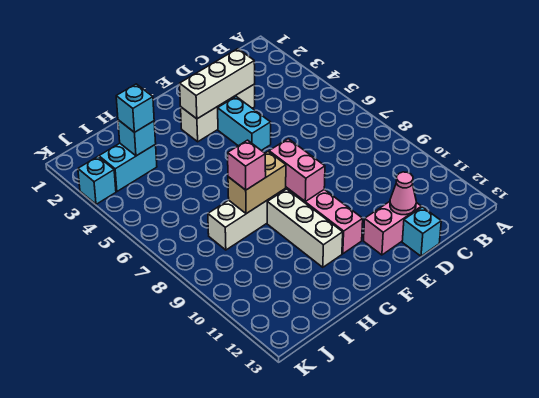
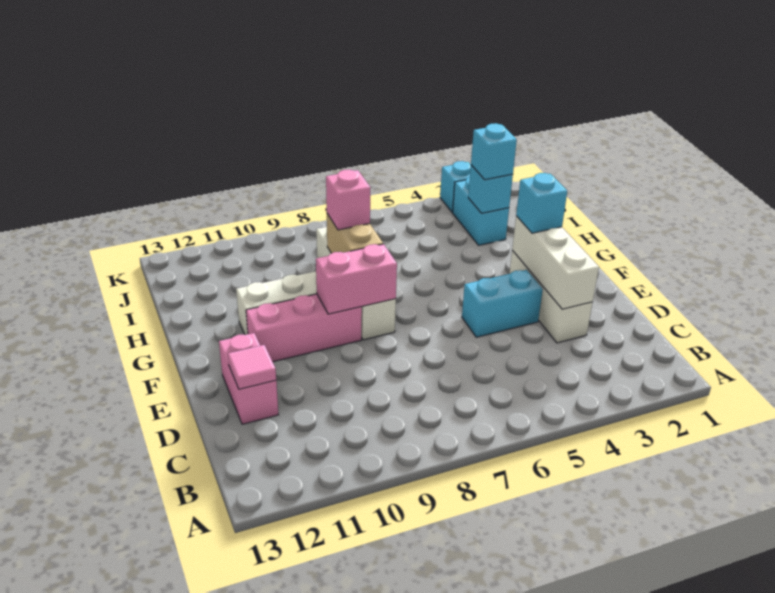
pink cone D12 level 2 -> pink tile D12 level 2
cyan brick D13 level 1 -> cyan brick F3 level 3

